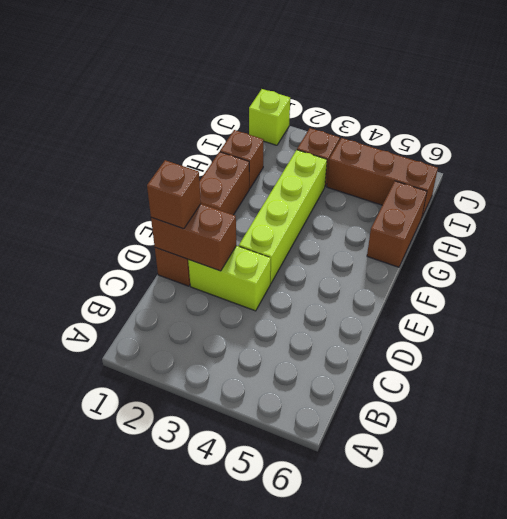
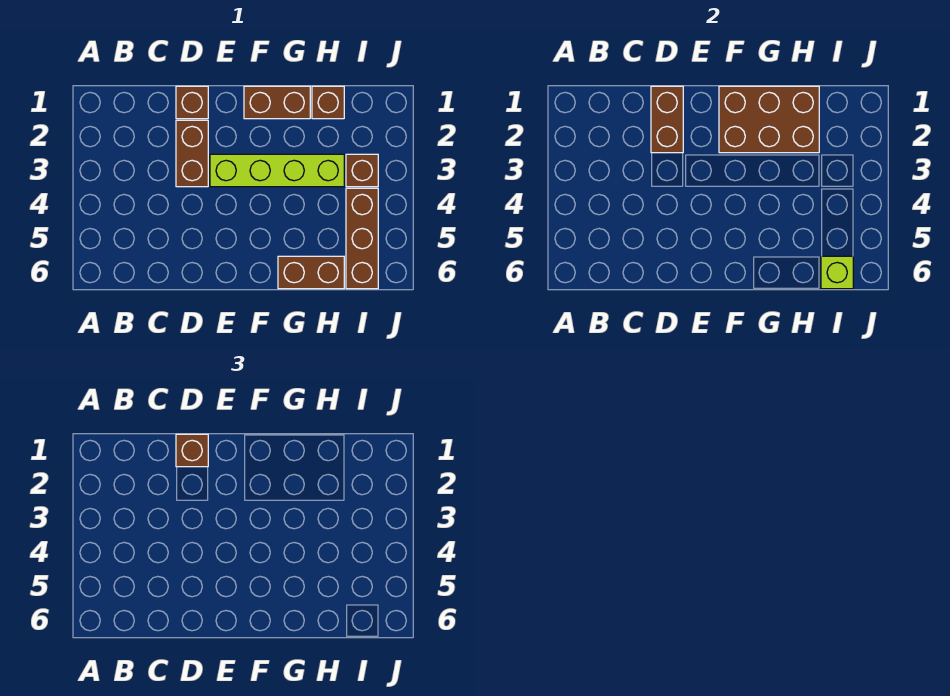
lime brick D2:D3 level 1 -> brown brick D2:D3 level 1
none -> brown brick F1:H2 level 2
lime brick J1 level 1 -> lime brick I6 level 2

